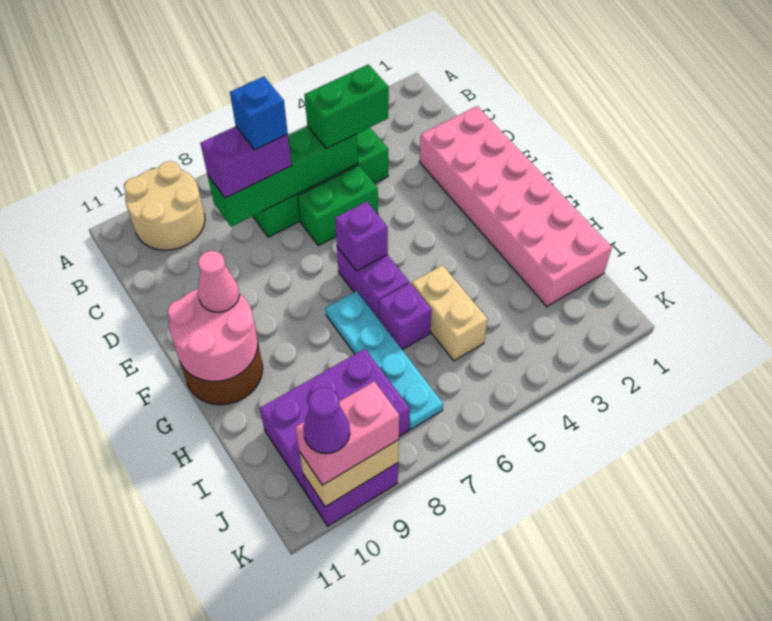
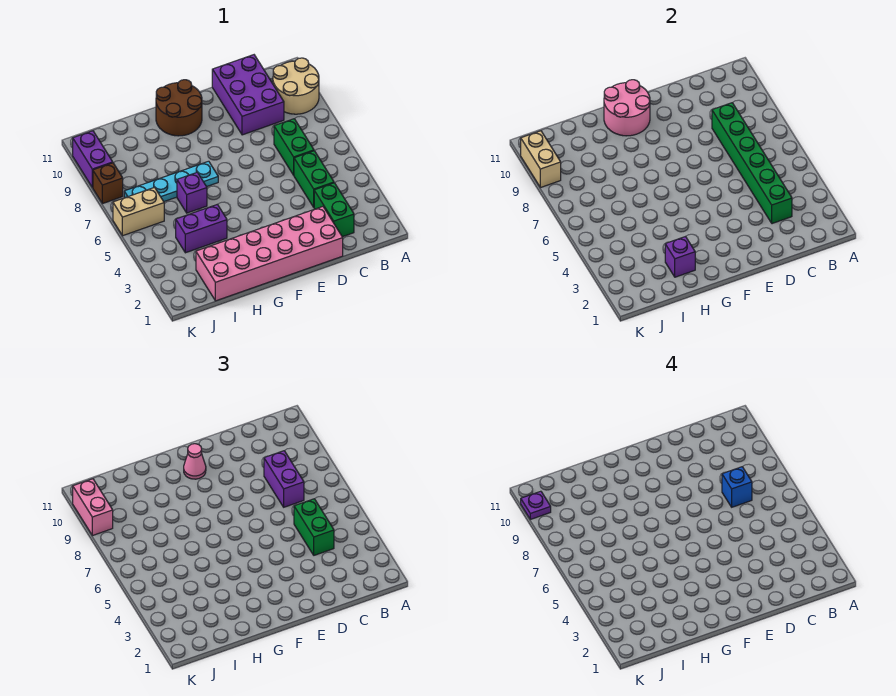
green brick C5:C8 level 2 -> green brick C3:C8 level 2
green brick D5:D6 level 1 -> green brick C2:C3 level 1
purple brick F6:G6 level 1 -> purple brick H4:I4 level 1
purple brick F6 level 2 -> purple brick H2 level 2
tan brick H5:I5 level 1 -> tan brick J6:K6 level 1
purple brick I8:J10 level 1 -> purple brick C9:D11 level 1
none -> brown brick K8 level 1
purple cone K10 level 4 -> purple plate K10 level 4

